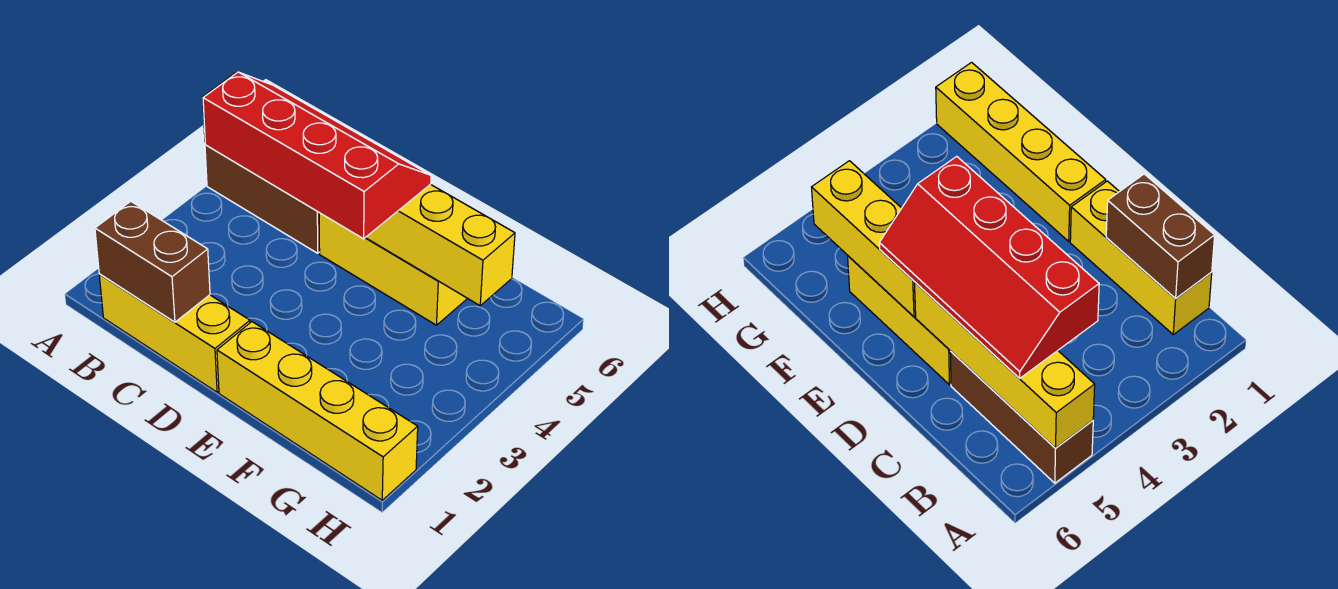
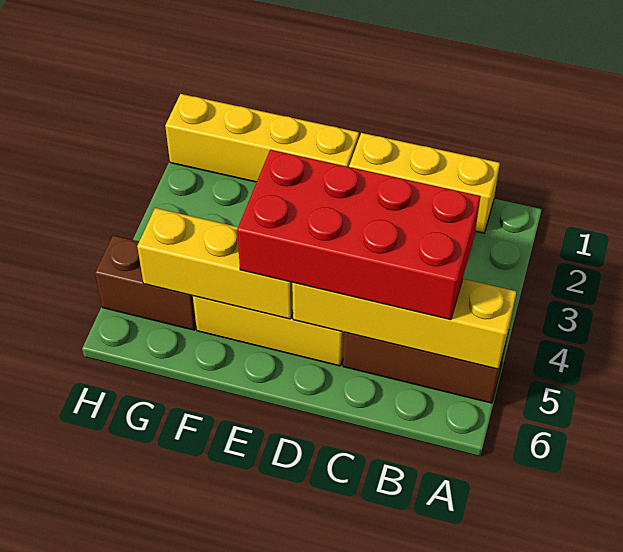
brown brick B1:C1 level 2 -> brown brick G5:H5 level 1
red slope B4:E5 level 3 top 4 -> red brick B4:E5 level 3

